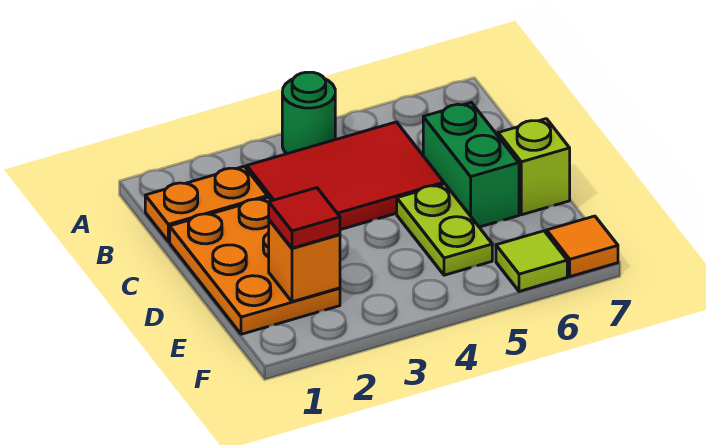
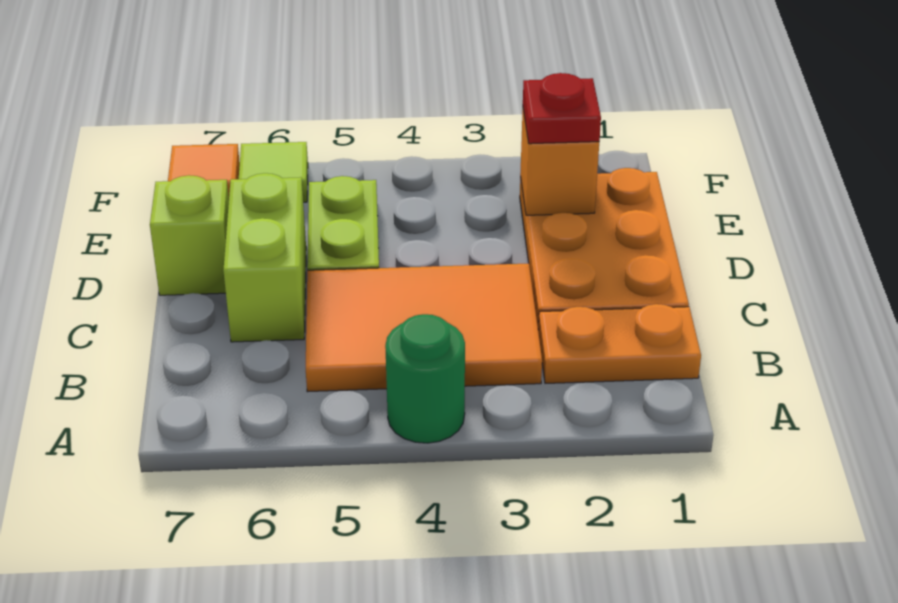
red tile B3:C5 level 1 -> orange tile B3:C5 level 1
green brick C6:D6 level 1 -> lime brick C6:D6 level 1
red tile E2 level 3 -> red plate E2 level 3

